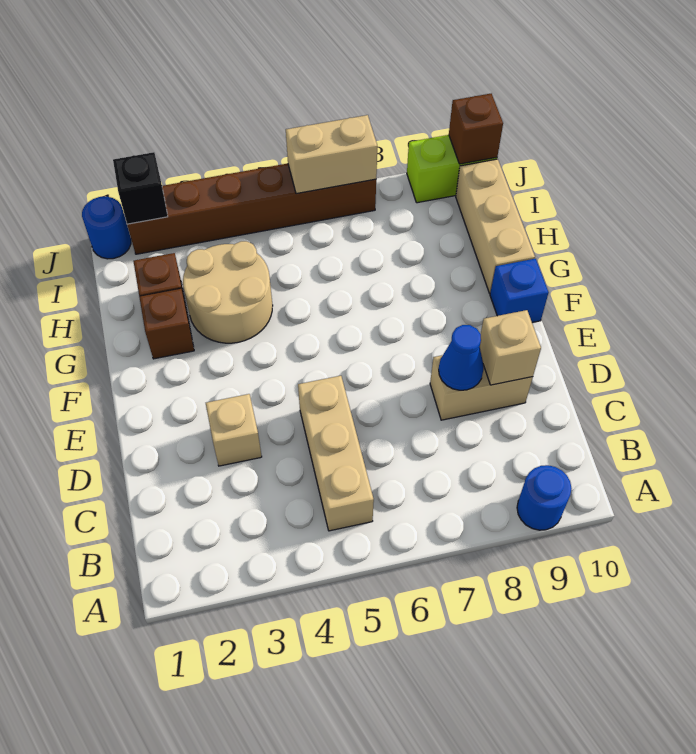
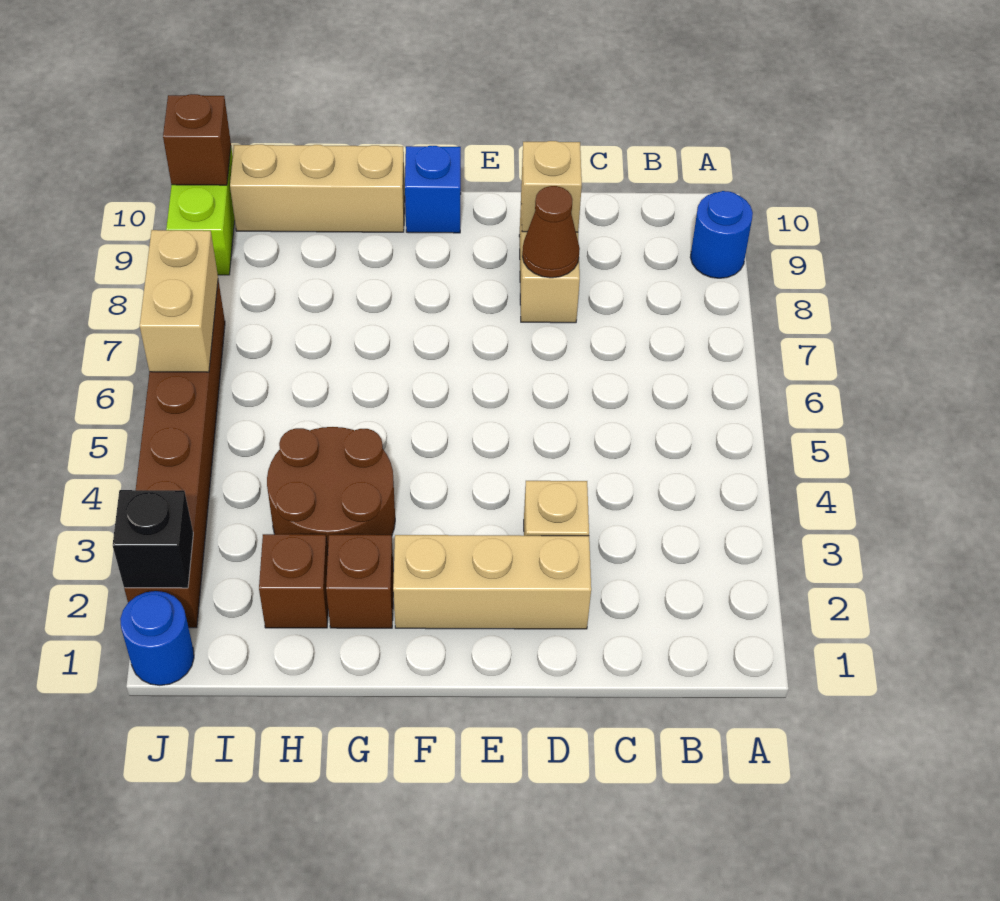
tan brick B5:D5 level 1 -> tan brick D2:F2 level 1
blue cone D8 level 2 -> brown cone D8 level 2
tan round brick G3:H4 level 1 -> brown round brick G3:H4 level 1

